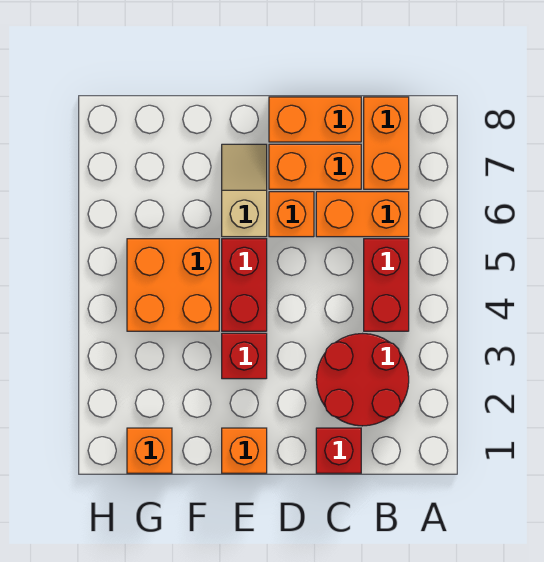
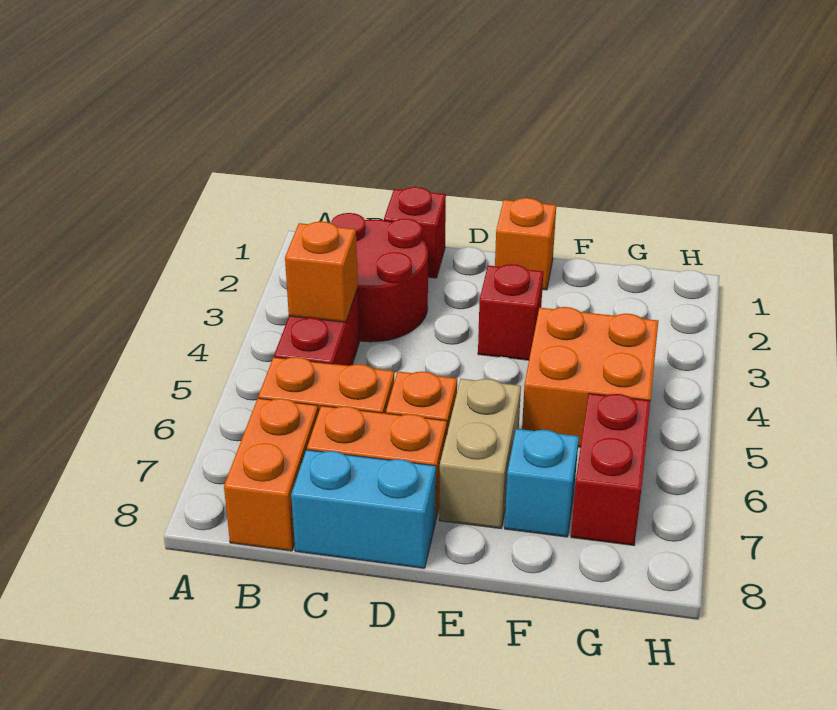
orange brick C8:D8 level 1 -> cyan brick C8:D8 level 1
red brick E4:E5 level 1 -> red brick G6:G7 level 1
tan slope E6:E7 level 1 top 6 -> tan brick E6:E7 level 1
none -> cyan brick F7 level 1
orange brick G1 level 1 -> orange brick B4 level 2

